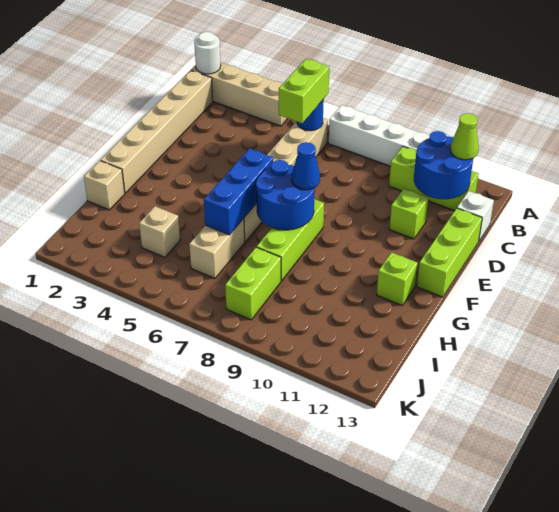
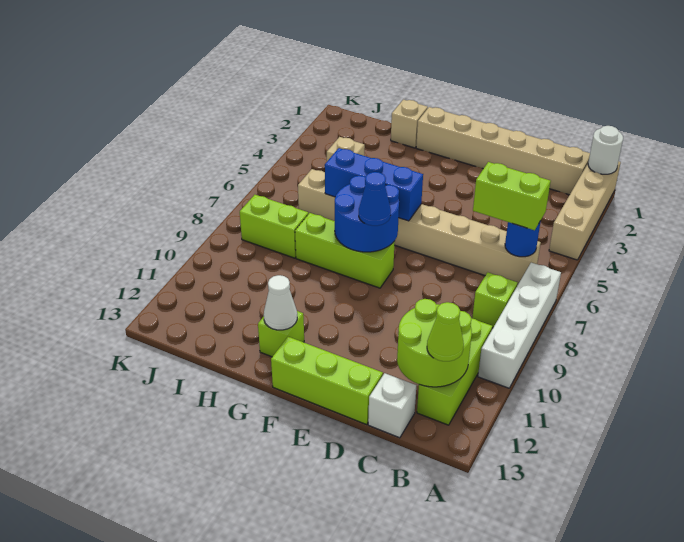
blue round brick B11:C12 level 2 -> lime round brick B11:C12 level 2
lime brick D11 level 1 -> lime brick B8 level 1
none -> white cone G12 level 2

